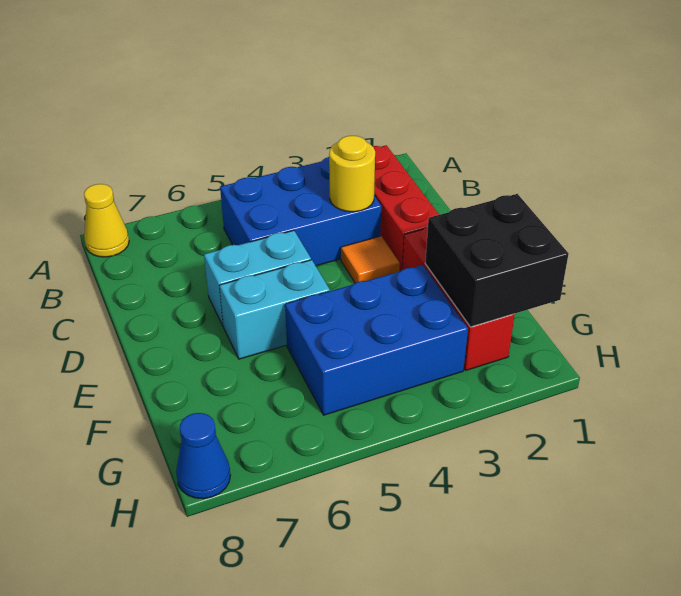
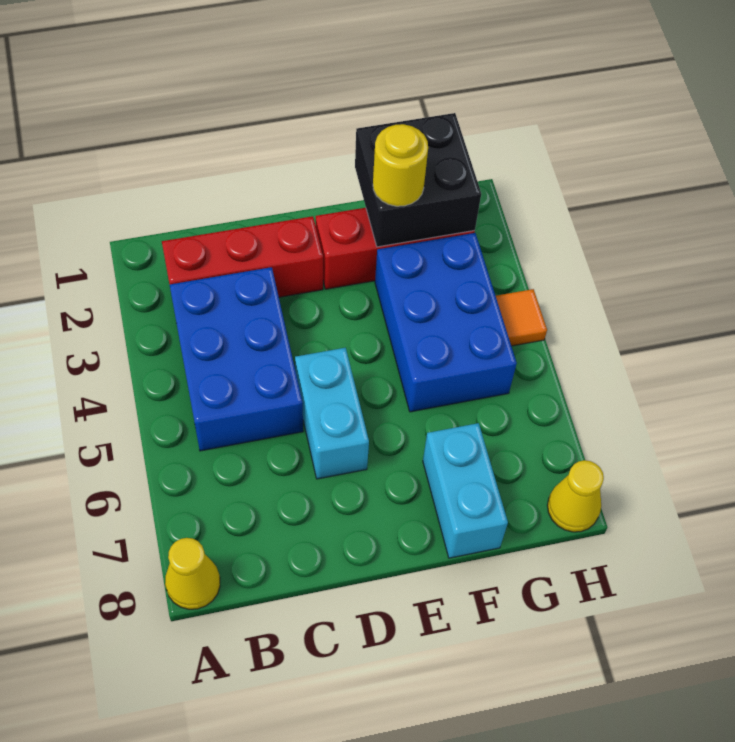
yellow round brick C3 level 2 -> yellow round brick F2 level 3
orange tile D3 level 1 -> orange tile H4 level 1
cyan brick E5:E6 level 1 -> cyan brick F7:F8 level 1
blue cone H8 level 1 -> yellow cone H8 level 1

